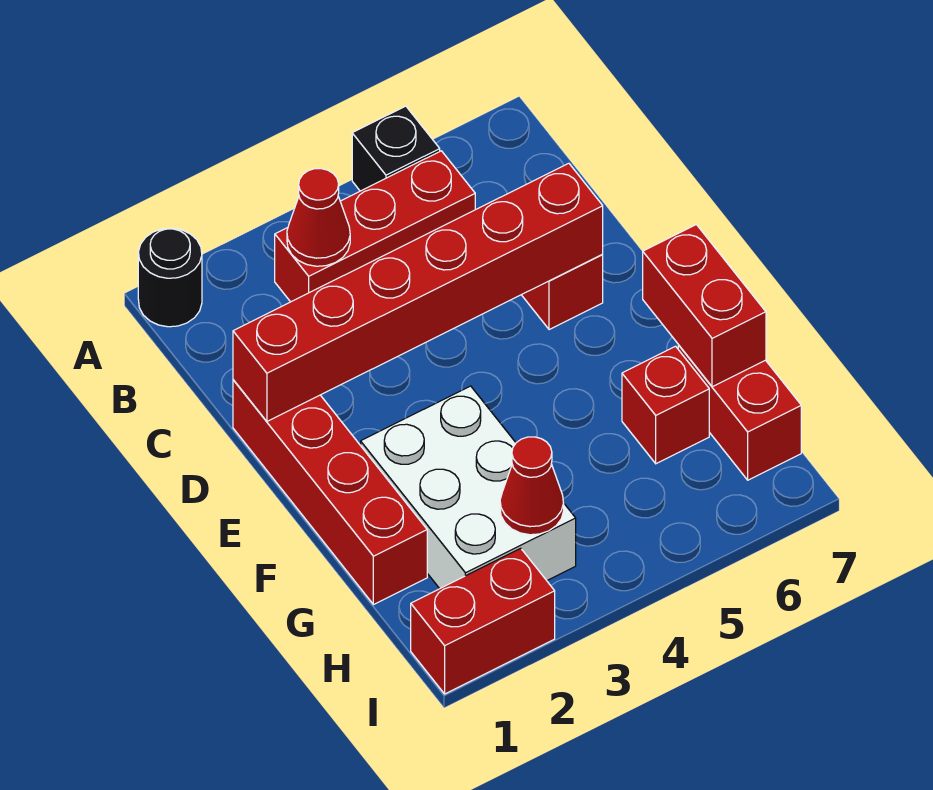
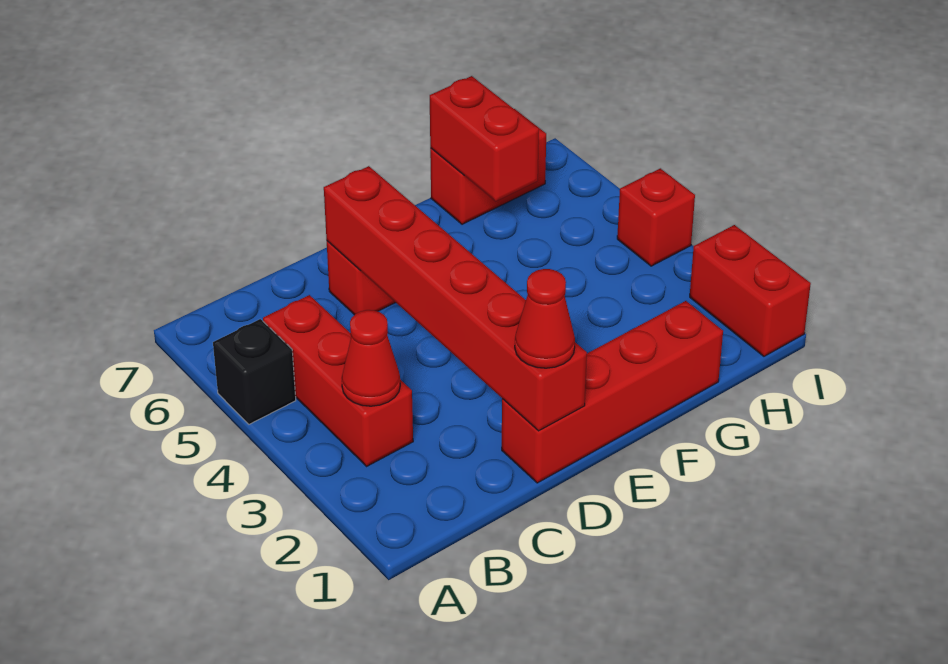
black round brick A1 level 1 -> none
white brick F2:H3 level 1 -> none
red brick F7:G7 level 2 -> red brick G6:G7 level 2
red brick G6 level 1 -> red brick I4 level 1
red cone H3 level 2 -> red cone D1 level 3

